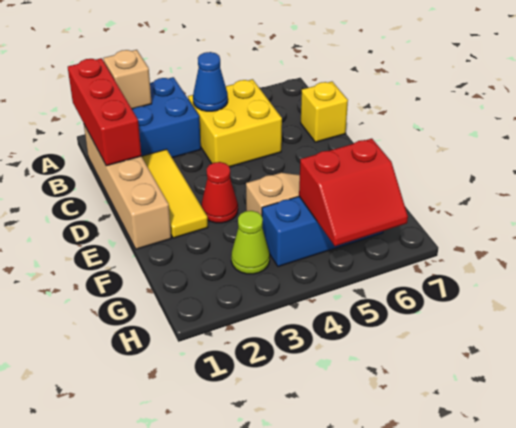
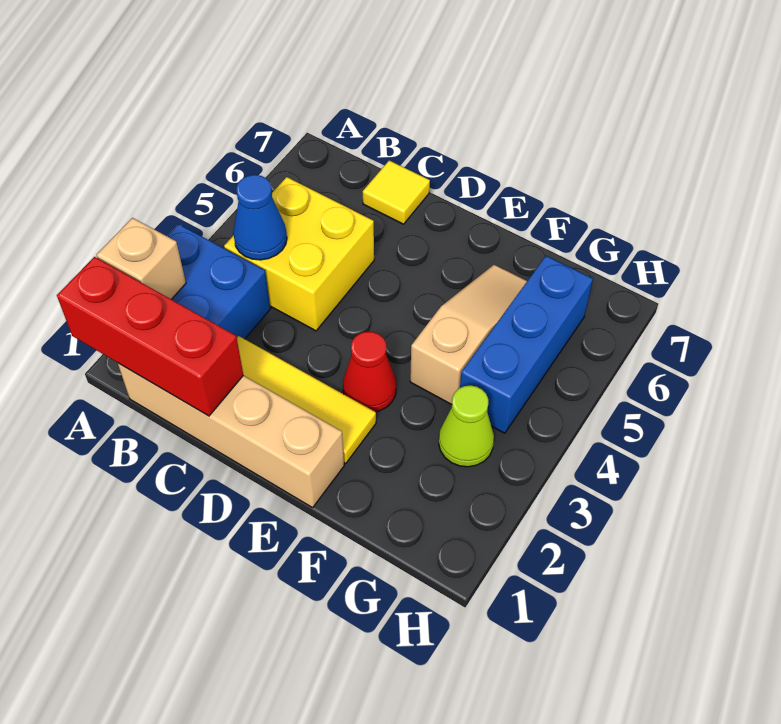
yellow brick C7 level 1 -> yellow tile C7 level 1
red slope G5:H6 level 2 top G -> none

